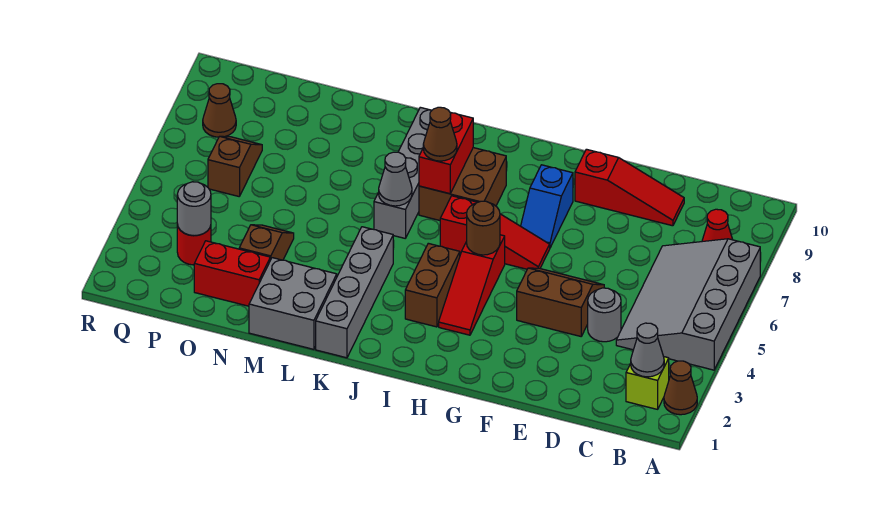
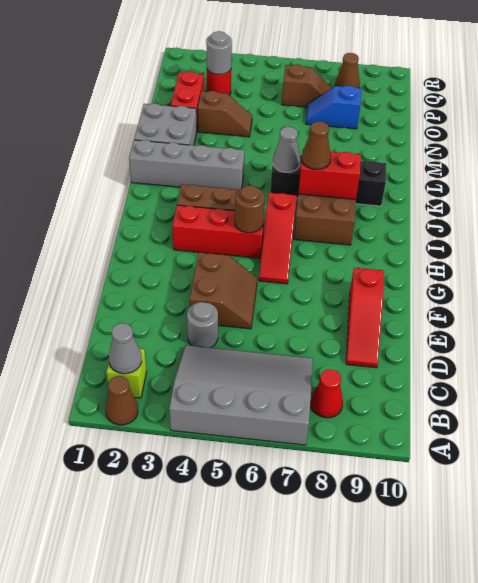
blue slope G7:G8 level 1 top 8 -> blue slope O7:O8 level 1 top 8
red slope H3:H5 level 1 top 5 -> red brick H3:H5 level 1
grey brick K6:K9 level 1 -> black brick K6:K9 level 1

